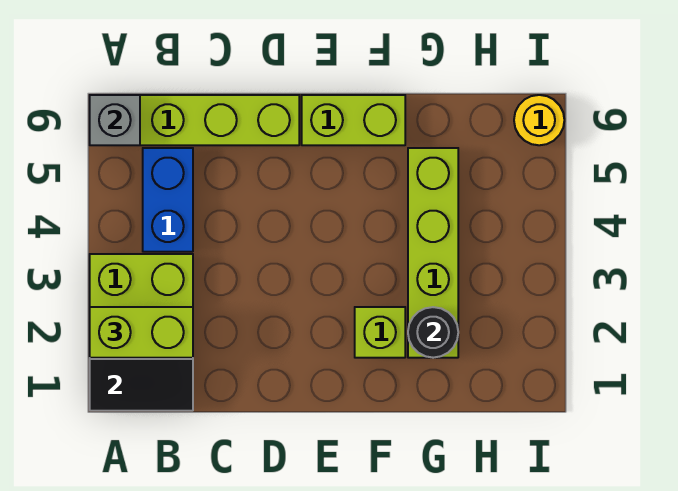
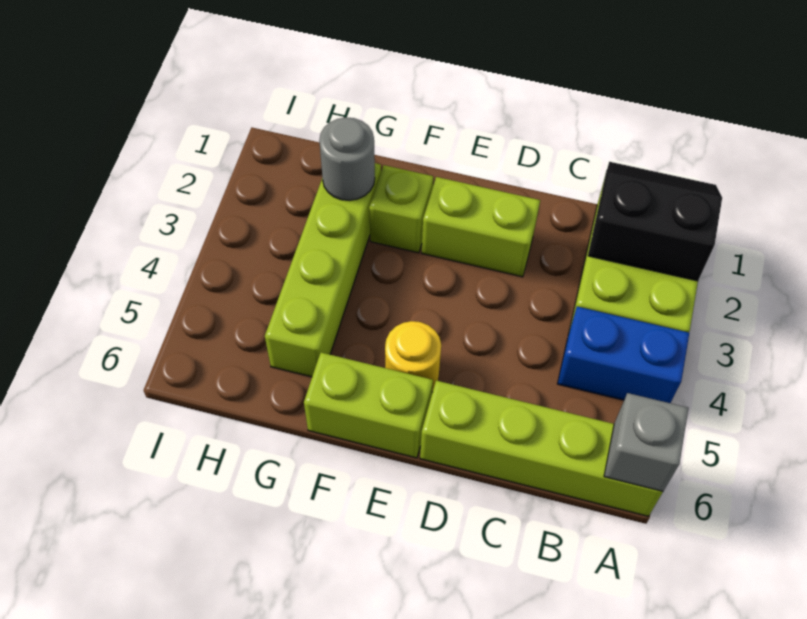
lime brick A2:B2 level 3 -> lime brick D2:E2 level 1
blue brick B4:B5 level 1 -> blue brick A4:B4 level 1
black round brick G2 level 2 -> grey round brick G2 level 2
yellow round brick I6 level 1 -> yellow round brick E5 level 1

